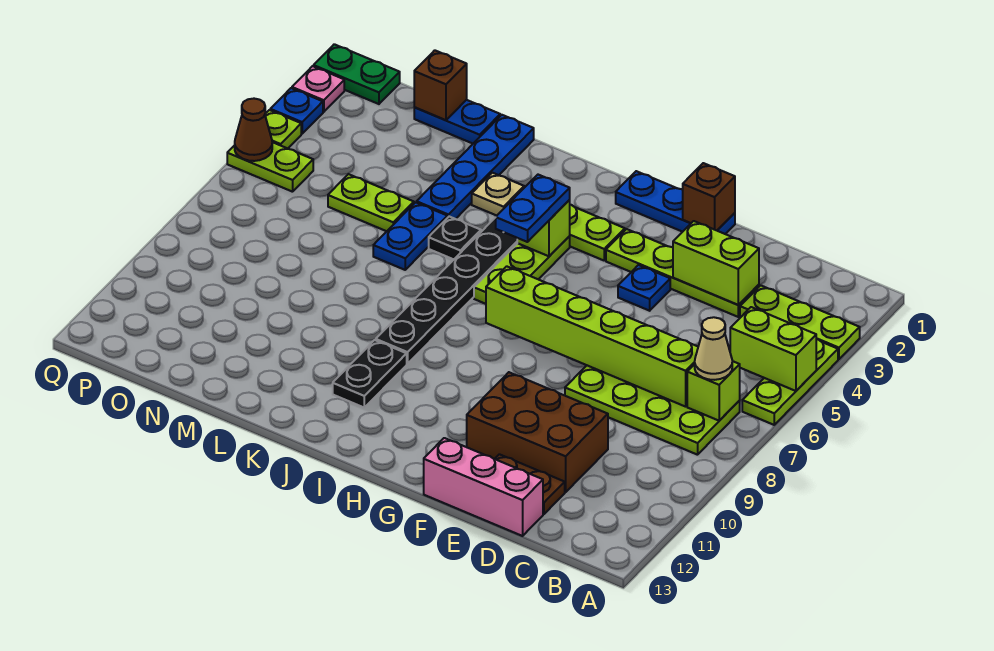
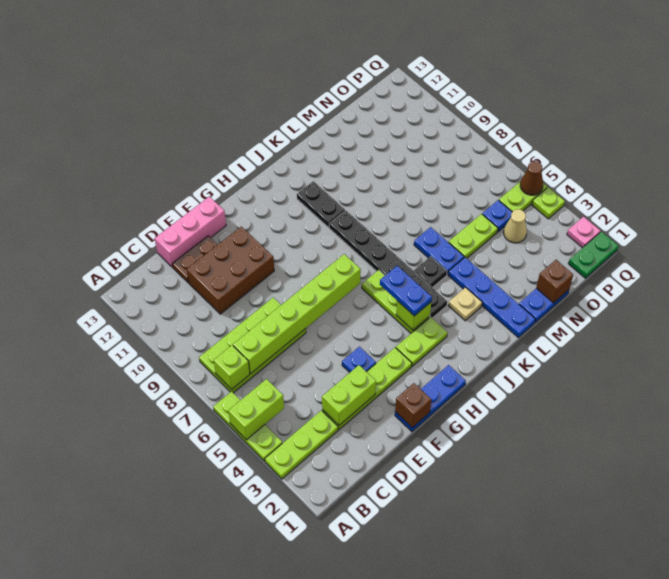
tan cone B7 level 3 -> tan cone O4 level 1
blue plate Q3 level 1 -> blue plate O5 level 1

